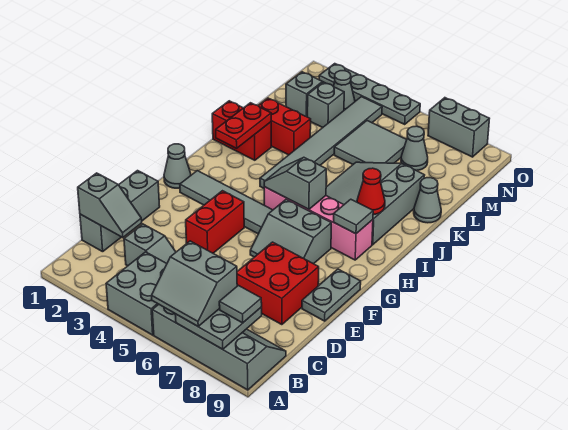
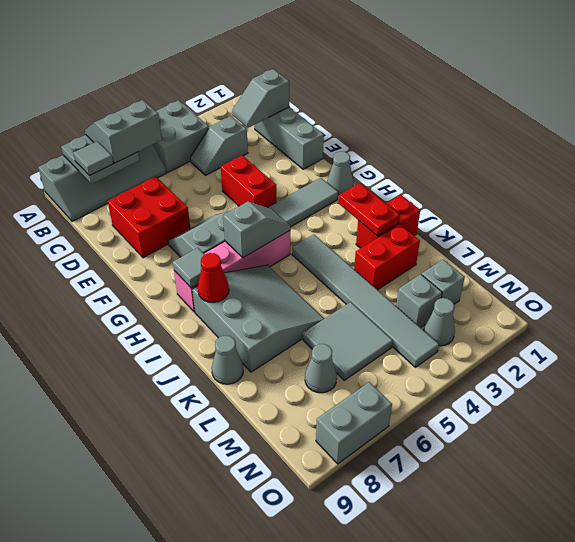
grey plate E9:F9 level 1 -> none
grey plate O2:O5 level 1 -> none

